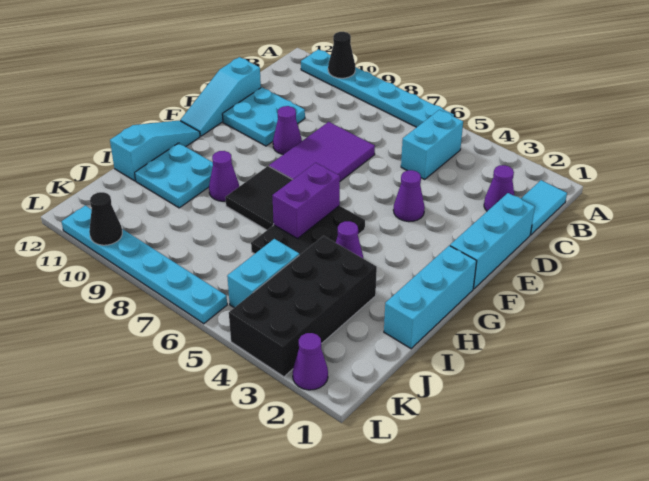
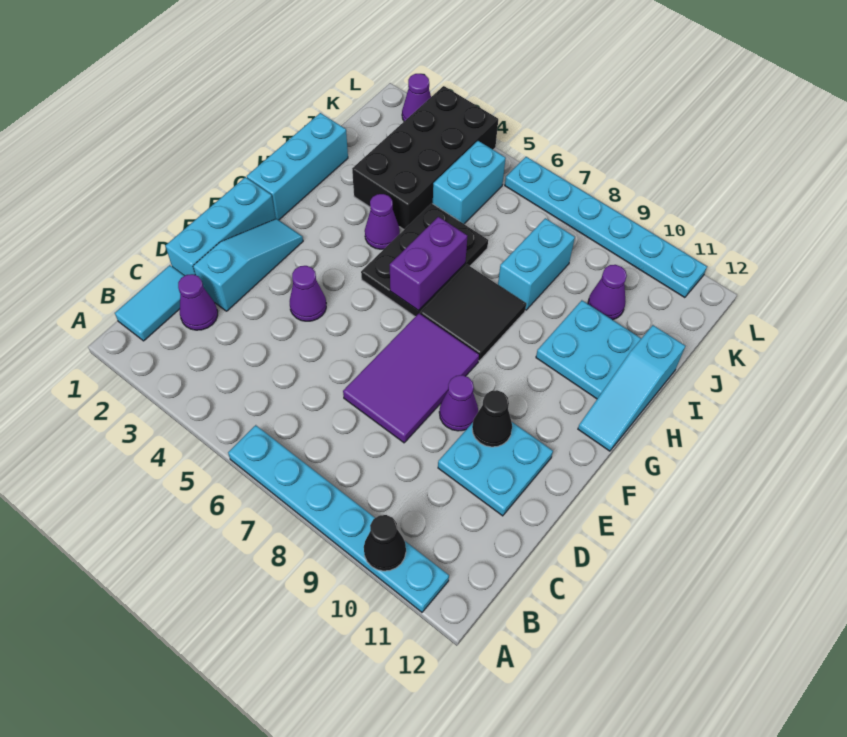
cyan brick B5:C5 level 1 -> cyan brick I8:J8 level 1
cyan slope D12:F12 level 1 top D -> cyan slope D2:F2 level 1 top D
purple cone H9 level 1 -> purple cone J10 level 1
black cone L10 level 2 -> black cone E10 level 2

